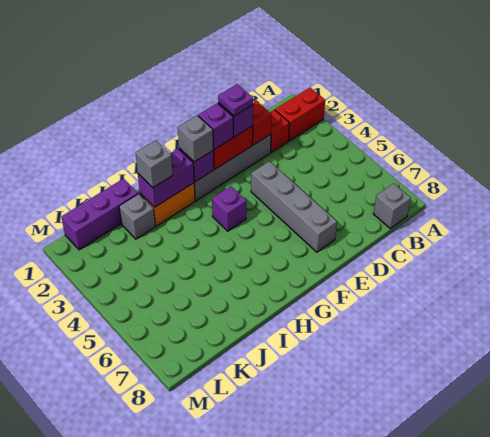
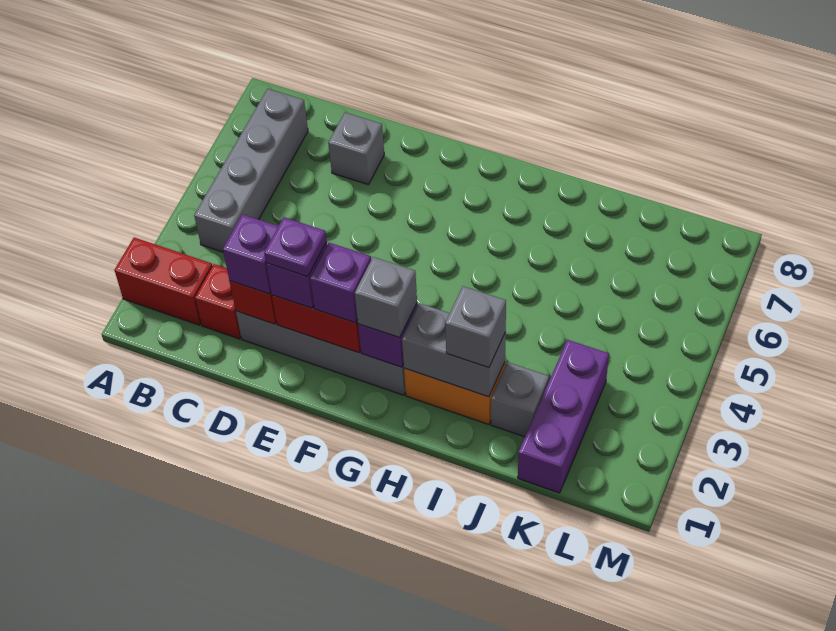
grey brick B8 level 1 -> grey brick D7 level 1
grey brick E4:E7 level 1 -> grey brick B4:B7 level 1
purple brick G4 level 1 -> purple brick D2 level 3
purple brick H2:I2 level 2 -> grey brick H2:I2 level 2
purple brick J1:L1 level 1 -> purple brick K1:K3 level 1

